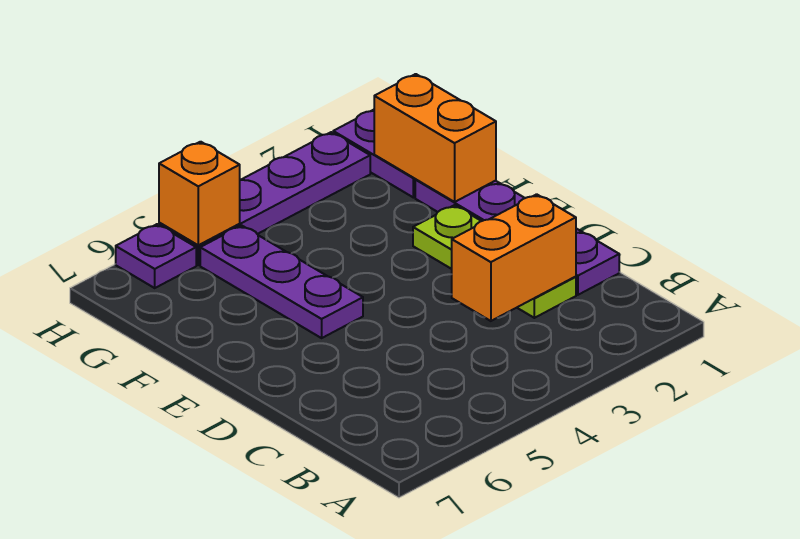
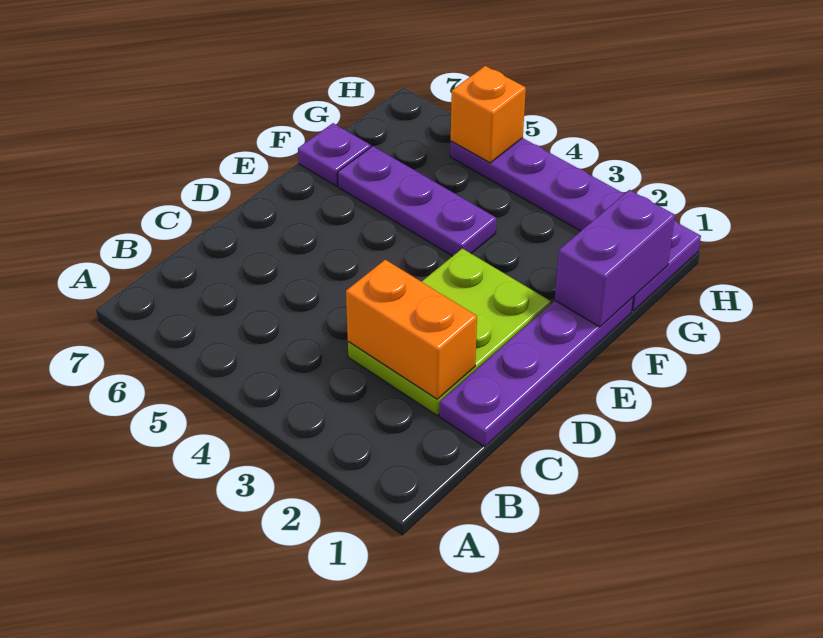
lime plate C2:E2 level 1 -> lime plate C2:E3 level 1
purple plate E5:G5 level 1 -> purple plate F4:F6 level 1
orange brick F1:G1 level 2 -> purple brick F1:G1 level 2
purple plate H6 level 1 -> purple plate F7 level 1

